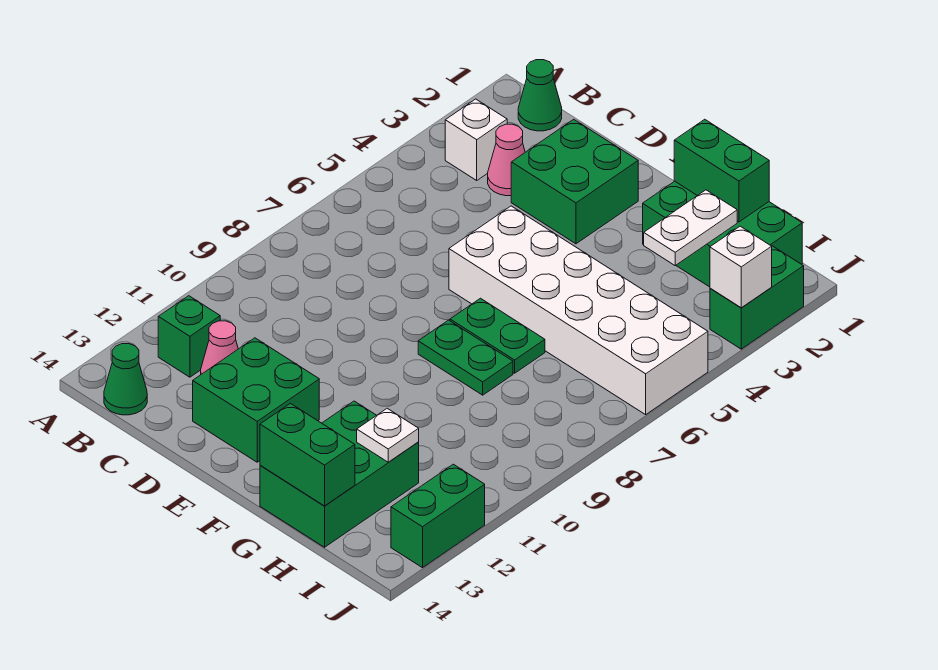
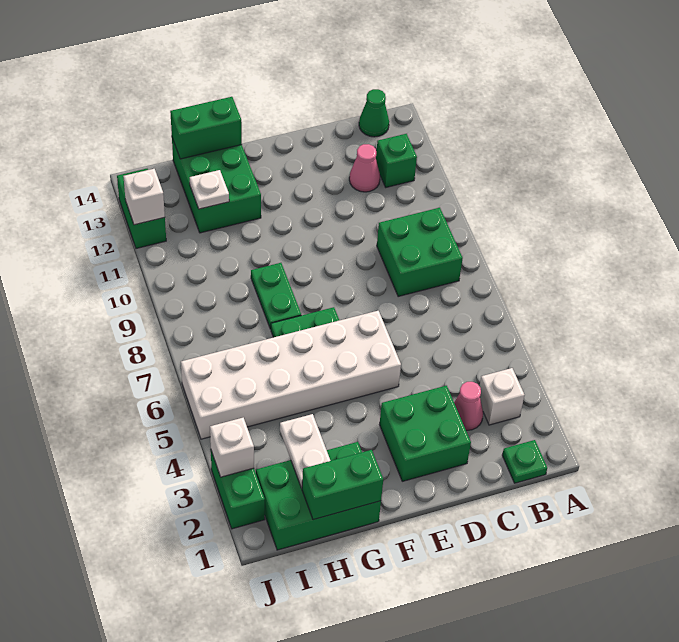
green cone B1 level 1 -> green plate B1 level 1
green brick D12:E13 level 1 -> green brick B8:C9 level 1
green plate F8:G8 level 1 -> green plate G8:G9 level 1
none -> white brick J12 level 2

